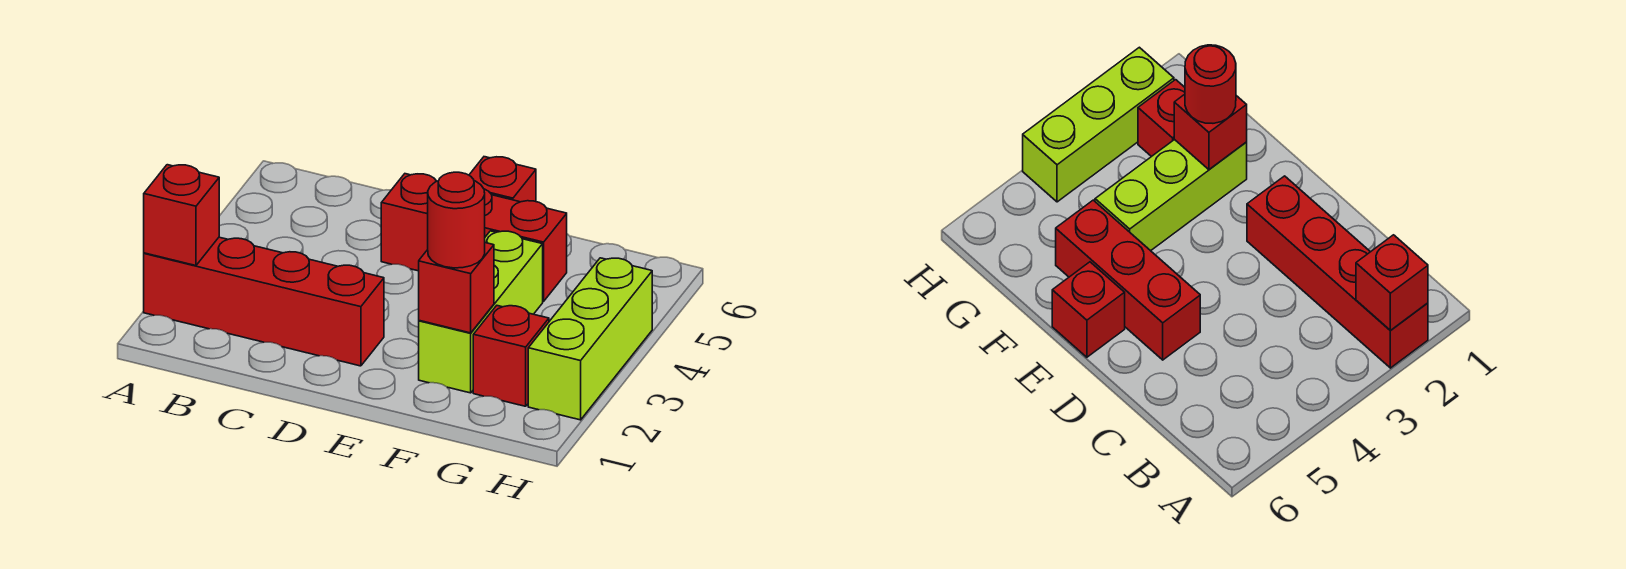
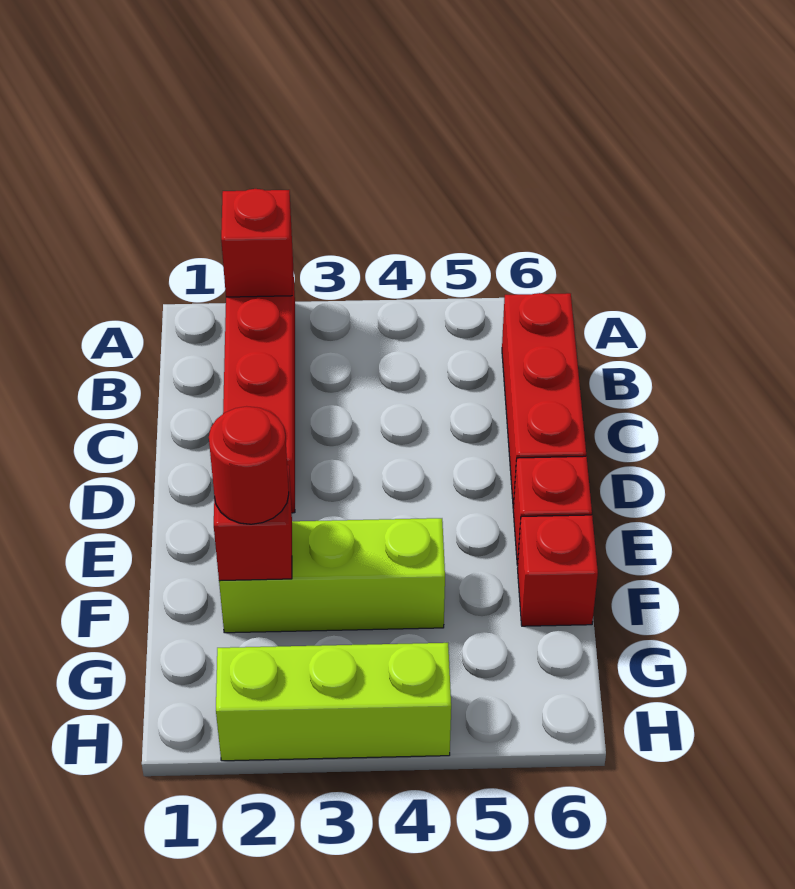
red brick D5:F5 level 1 -> red brick B6:D6 level 1
red brick G2 level 1 -> red brick F6 level 1

